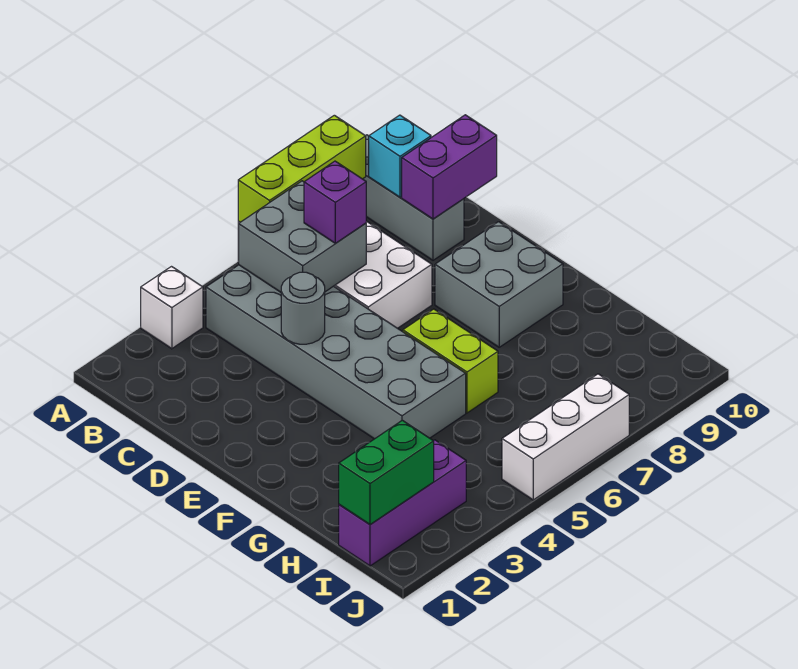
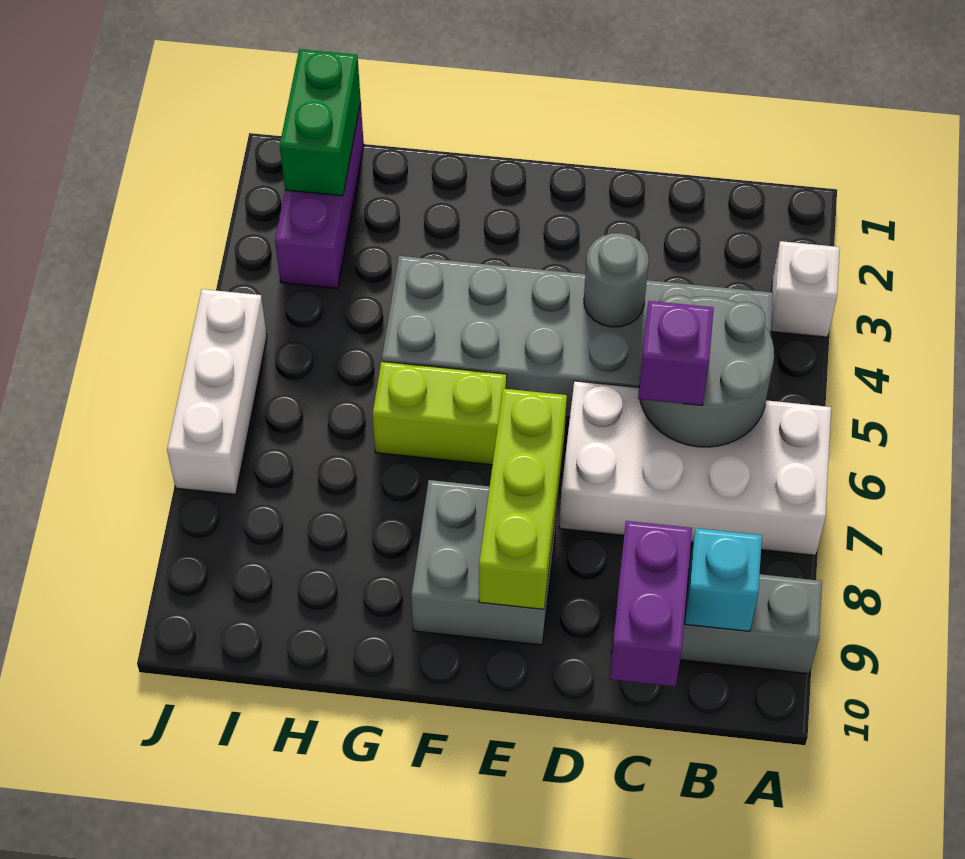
lime brick A6:A8 level 2 -> lime brick E7:E9 level 2
grey brick B5:C6 level 2 -> grey round brick B5:C6 level 2

